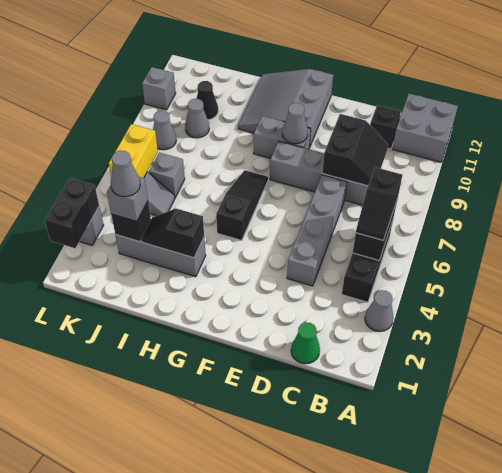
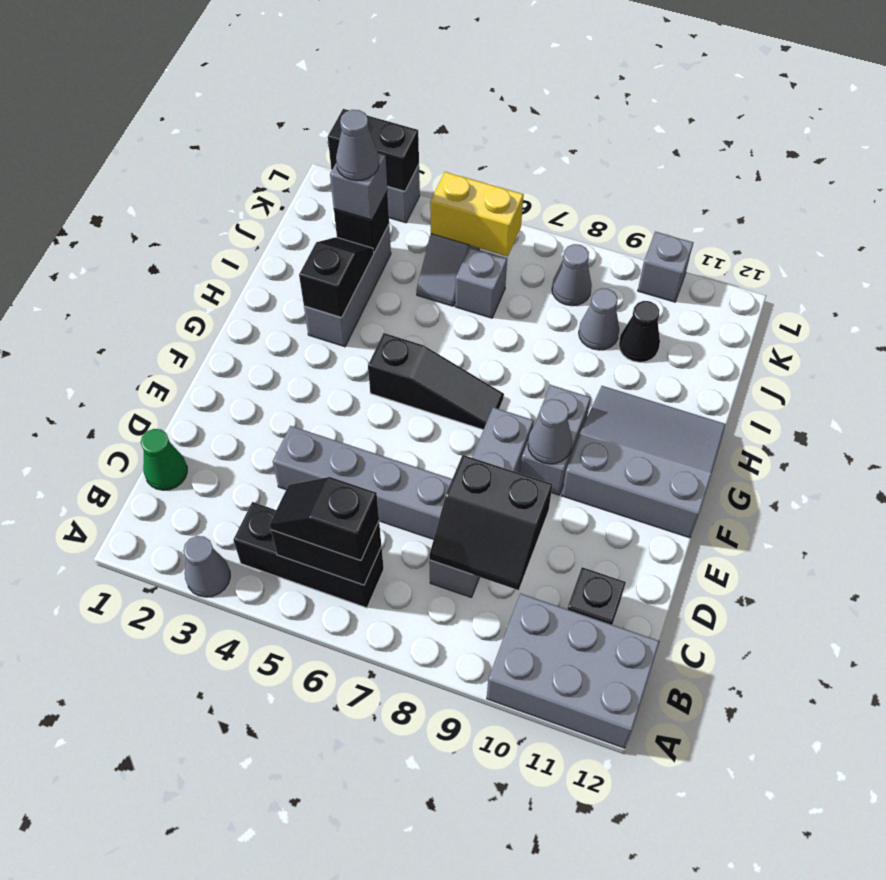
grey brick A11:B12 level 1 -> grey brick A10:B12 level 1

